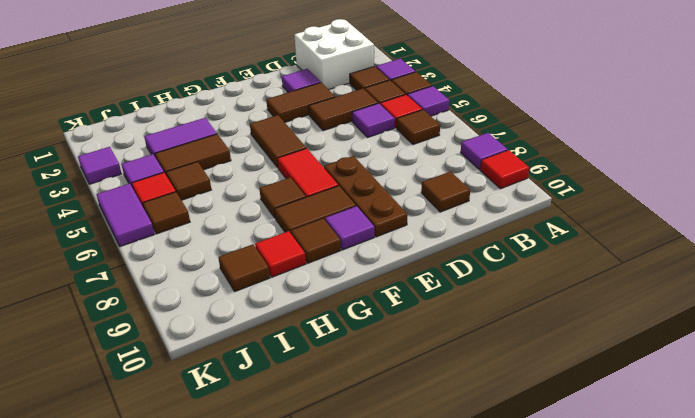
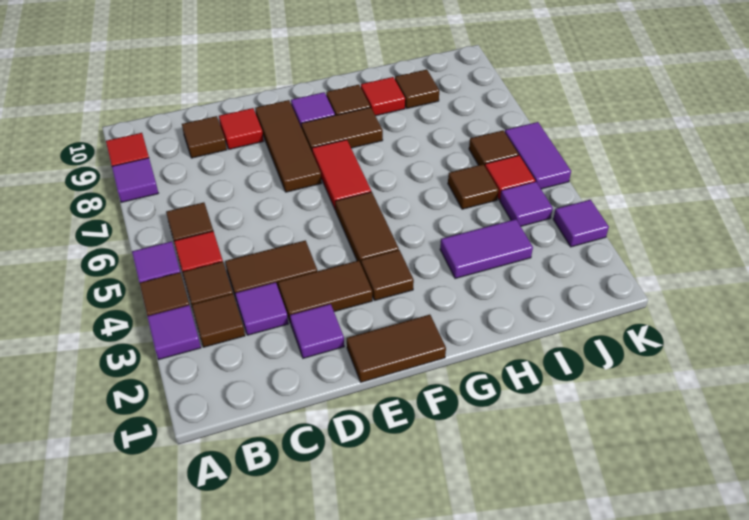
white brick B1:C2 level 1 -> none
purple tile C5 level 1 -> purple tile C3 level 1
none -> red tile D9 level 1
brown plate E7:E9 level 1 -> brown tile E7:E9 level 1
brown tile G7 level 1 -> brown tile F3 level 1
brown tile H4:I4 level 1 -> brown tile E1:F1 level 1

